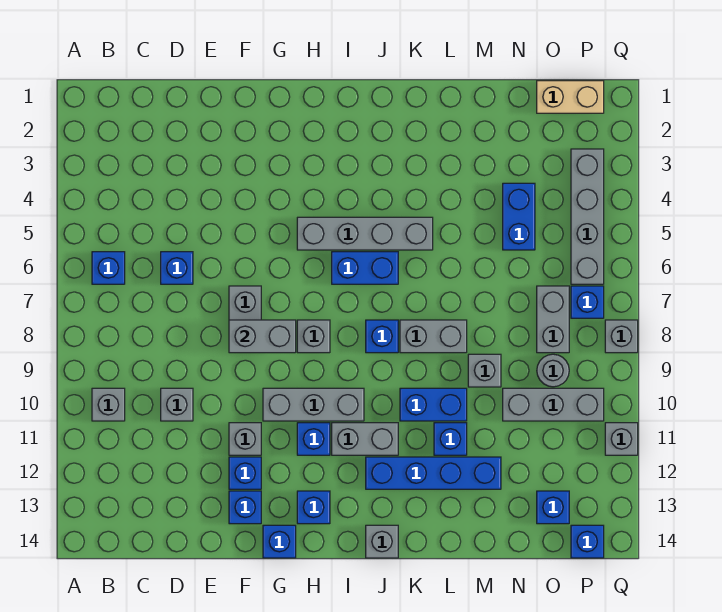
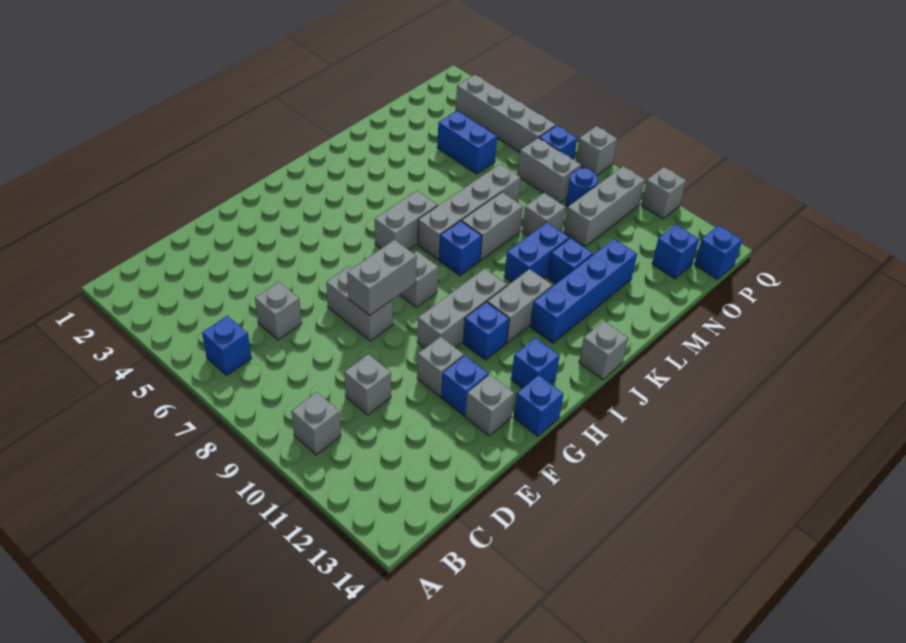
blue brick D6 level 1 -> grey brick D6 level 1
blue brick F13 level 1 -> grey brick F13 level 1
grey brick H5:K5 level 1 -> grey brick J7:M7 level 1
blue brick I6:J6 level 1 -> grey brick I6:J6 level 1
tan brick O1:P1 level 1 -> none
grey round brick O9 level 1 -> blue round brick O9 level 1

